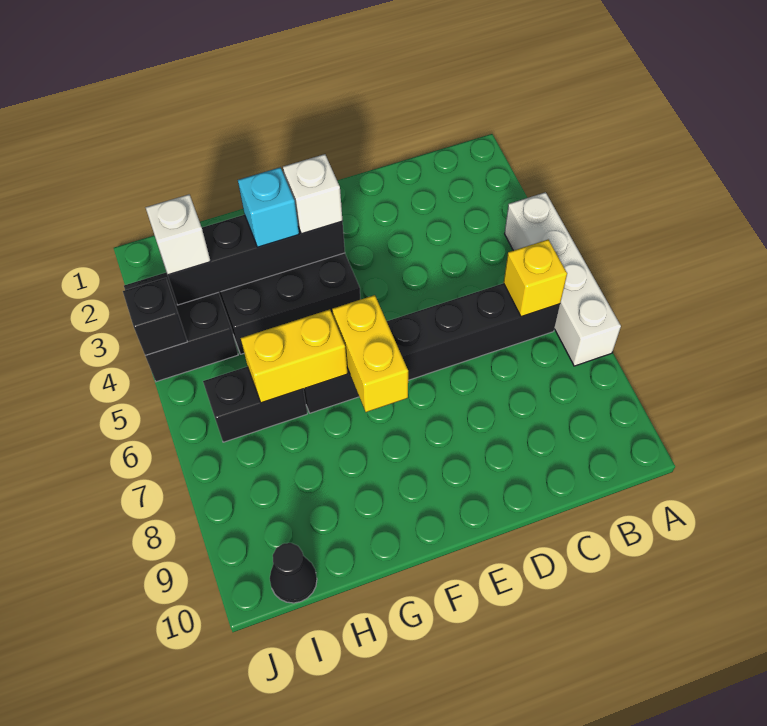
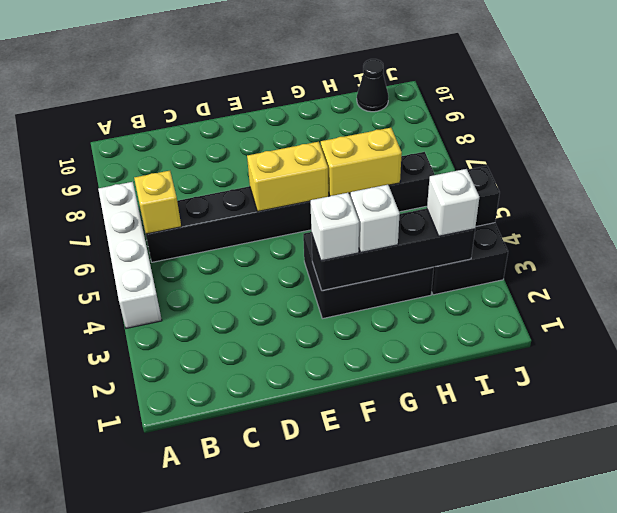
yellow brick F6:F7 level 2 -> yellow brick E6:F6 level 2
cyan brick G3 level 3 -> white brick G3 level 3

